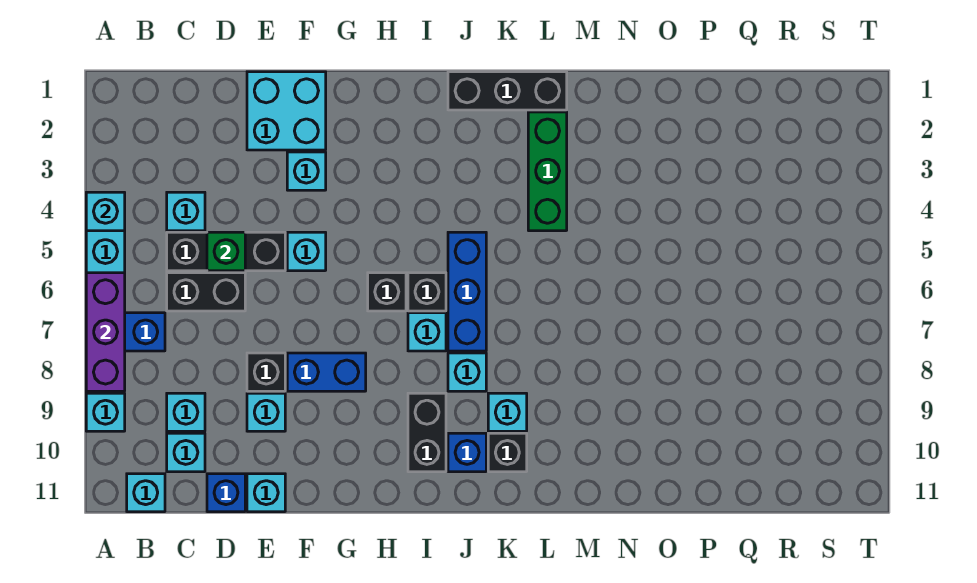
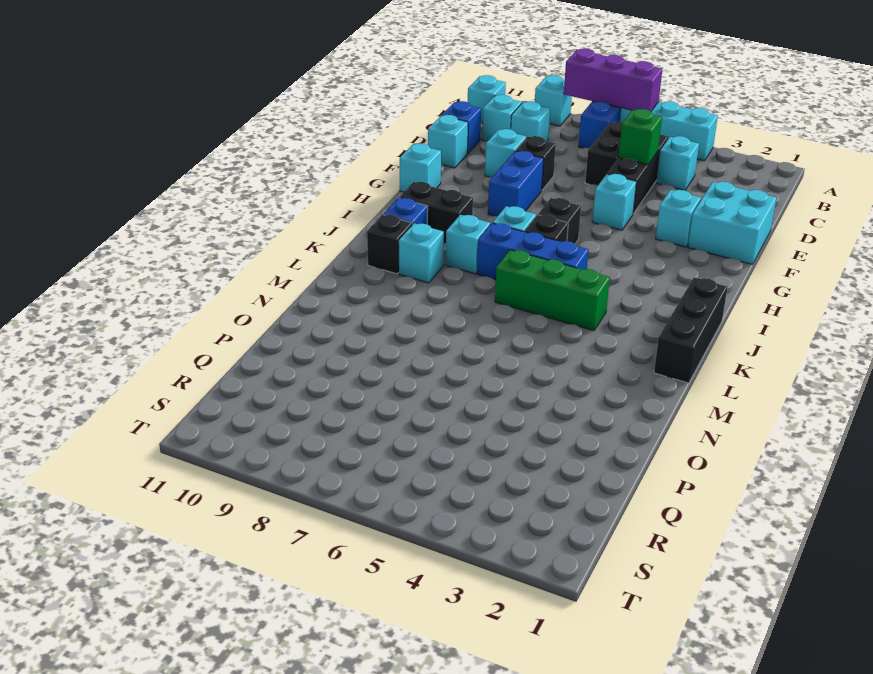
cyan brick A4 level 2 -> cyan brick G11 level 1
green brick L2:L4 level 1 -> green brick K4:K6 level 1

